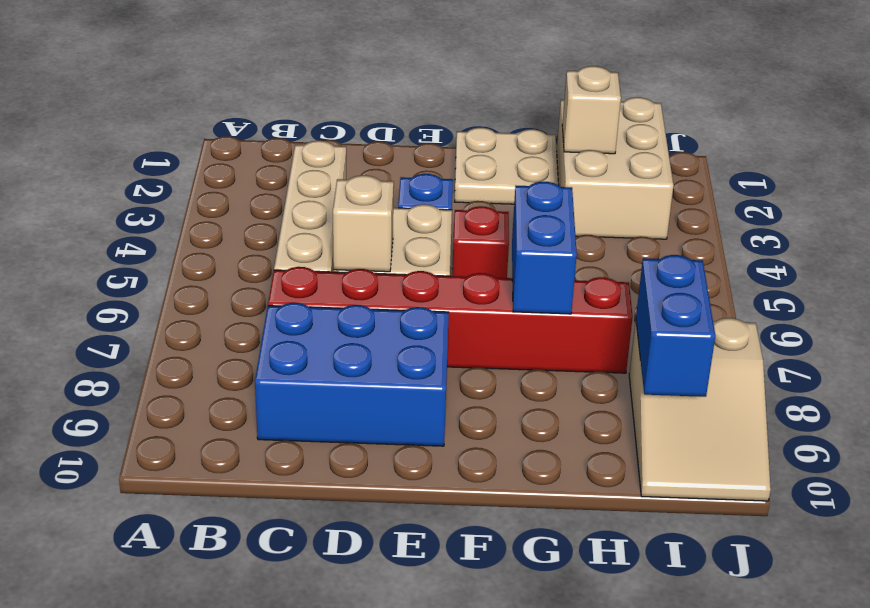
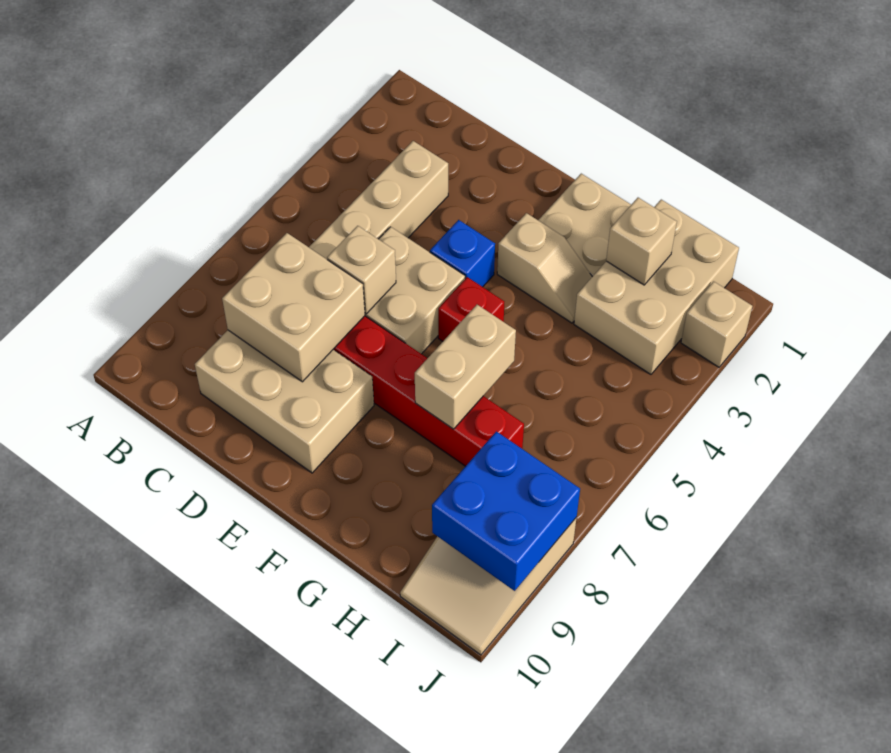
none -> tan brick C7:D8 level 2
blue brick C8:E9 level 1 -> tan brick C8:E9 level 1
none -> tan slope F3:G3 level 1 top F
blue brick G6:G7 level 2 -> tan brick G6:G7 level 2
blue brick I8:I9 level 2 -> blue brick I8:J9 level 2
none -> tan brick J2 level 1

